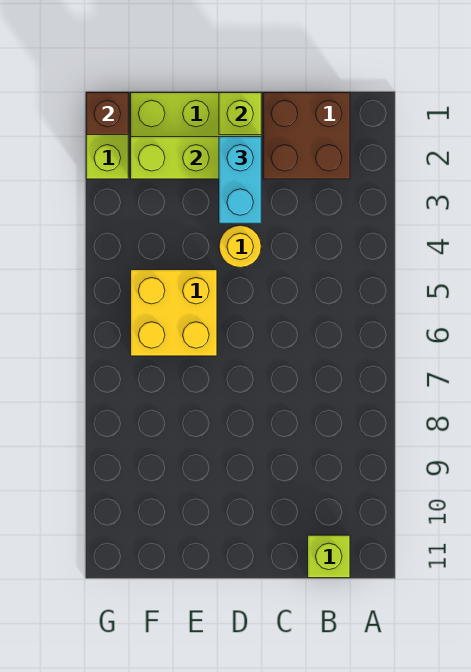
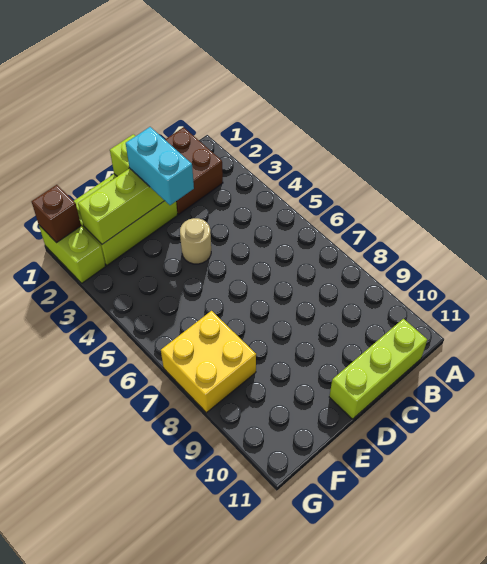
lime brick B11 level 1 -> lime brick B11:D11 level 1
yellow round brick D4 level 1 -> tan round brick D4 level 1
yellow brick E5:F6 level 1 -> yellow brick F7:G8 level 1

